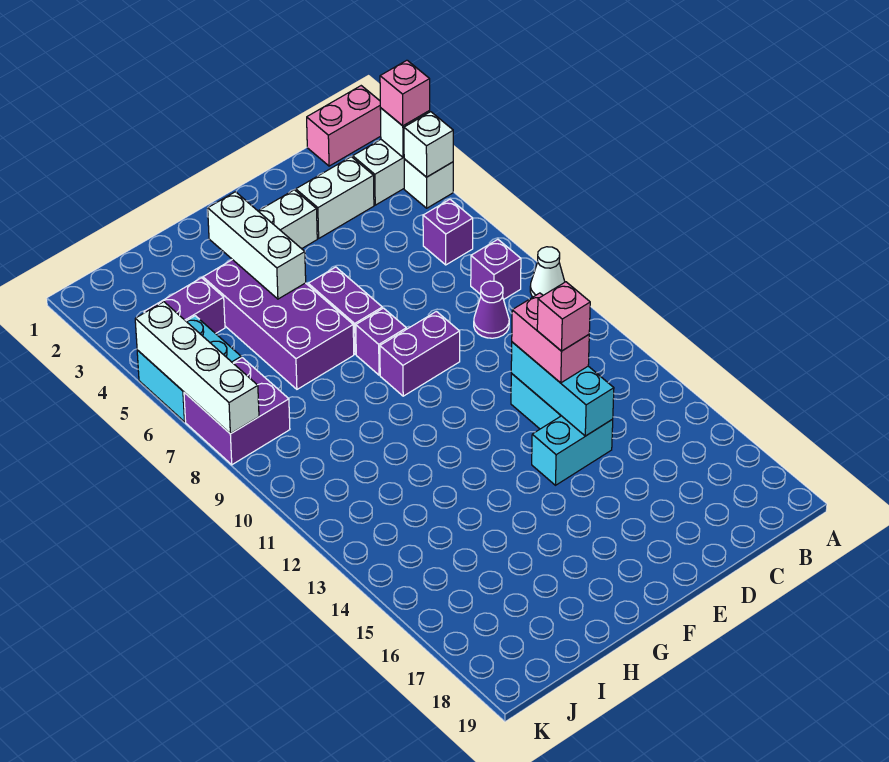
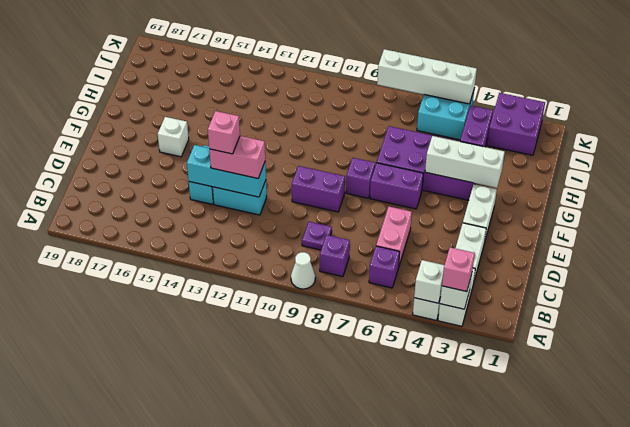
pink brick A1:B1 level 1 -> pink brick C6:D6 level 1
purple cone C9 level 1 -> purple plate C9 level 1
purple brick E9:F9 level 1 -> purple brick E9:E10 level 1
none -> white brick F16 level 1
purple brick J7:K8 level 1 -> purple brick J2:K3 level 1

